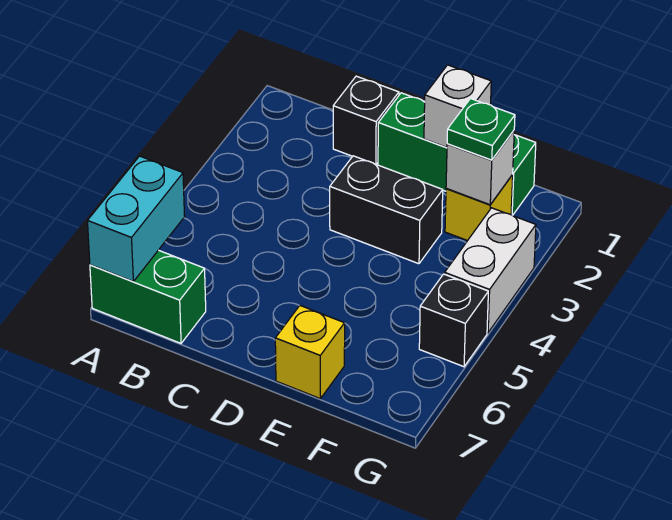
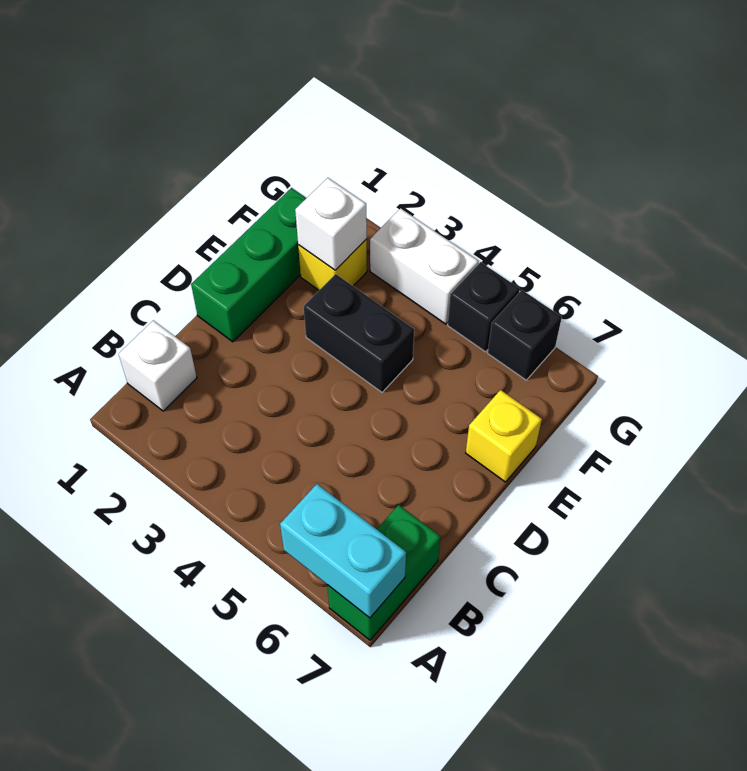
black brick C1 level 1 -> black brick G6 level 1
black brick D3:E3 level 1 -> black brick E3:E4 level 1
white brick E1 level 2 -> white brick B1 level 1
green plate F2 level 3 -> none

